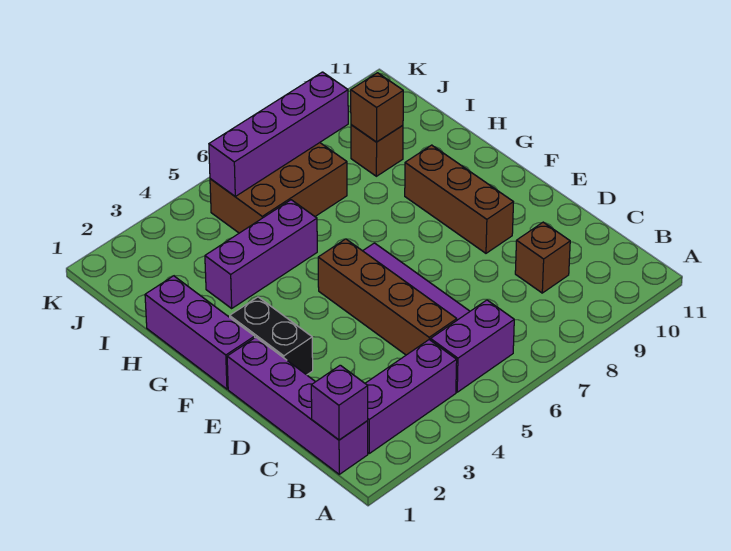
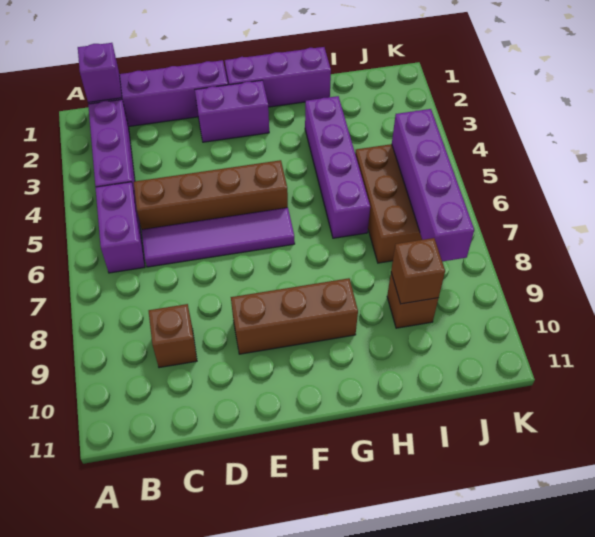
black brick E2:F2 level 1 -> purple brick E2:F2 level 1
purple brick H3:H5 level 1 -> purple brick H3:H6 level 1

